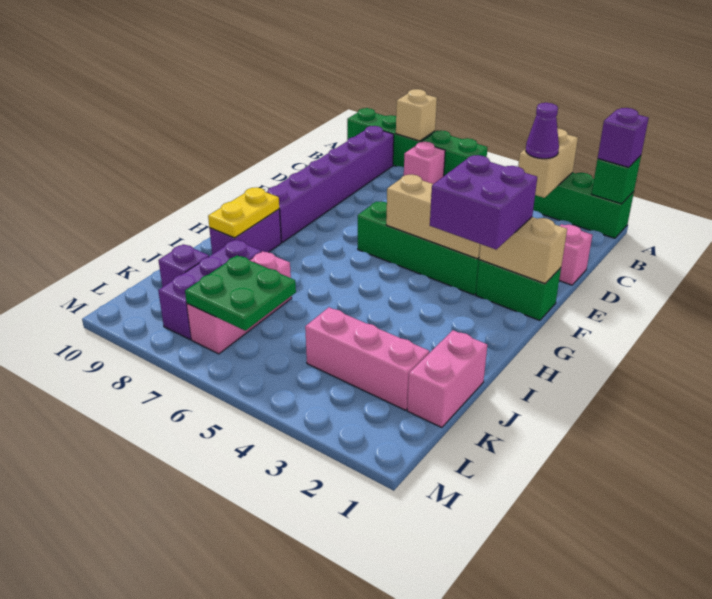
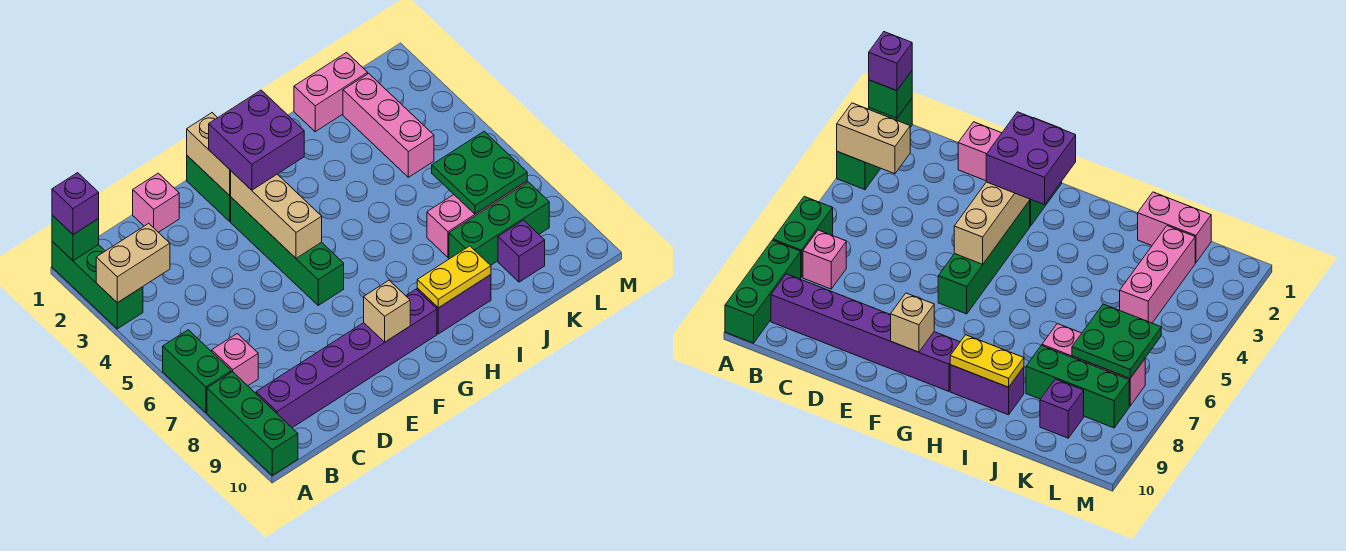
tan brick A8 level 2 -> tan brick F9 level 2
purple cone B3 level 3 -> none
purple brick J8:L8 level 1 -> green brick J8:L8 level 1

